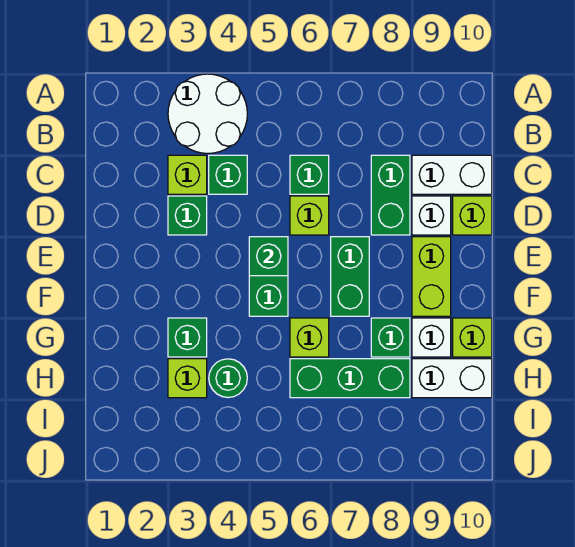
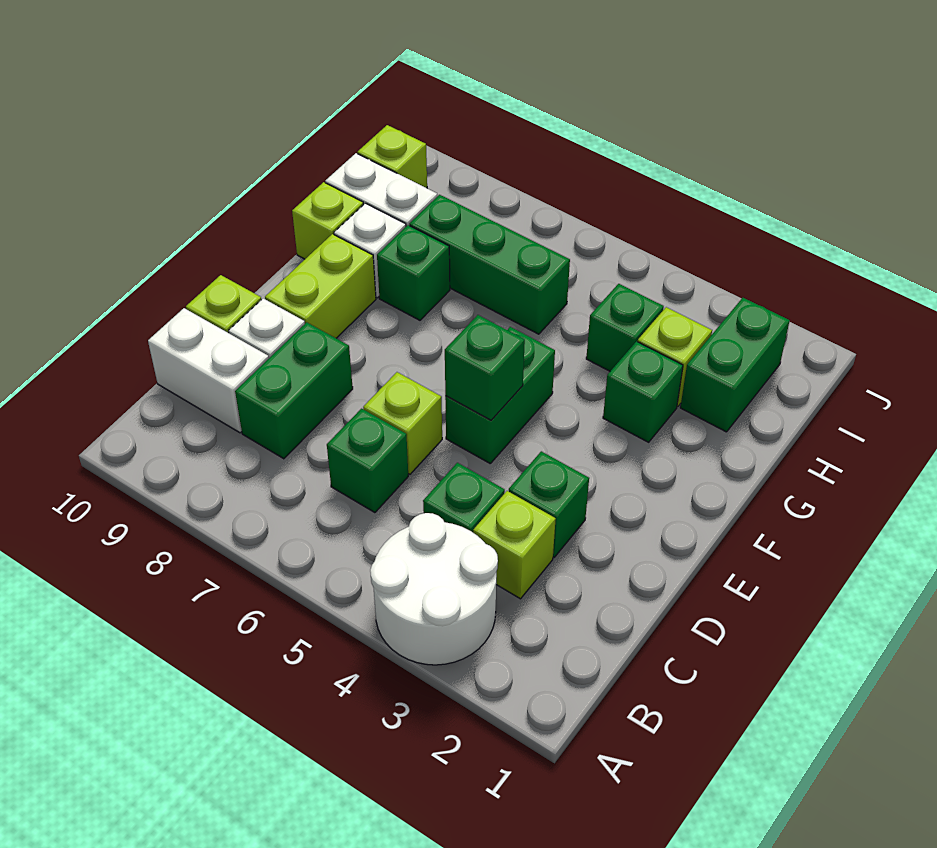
green brick E7:F7 level 1 -> green brick H2:I2 level 1
lime brick G6 level 1 -> lime brick I10 level 1
green round brick H4 level 1 -> green brick H4 level 1

